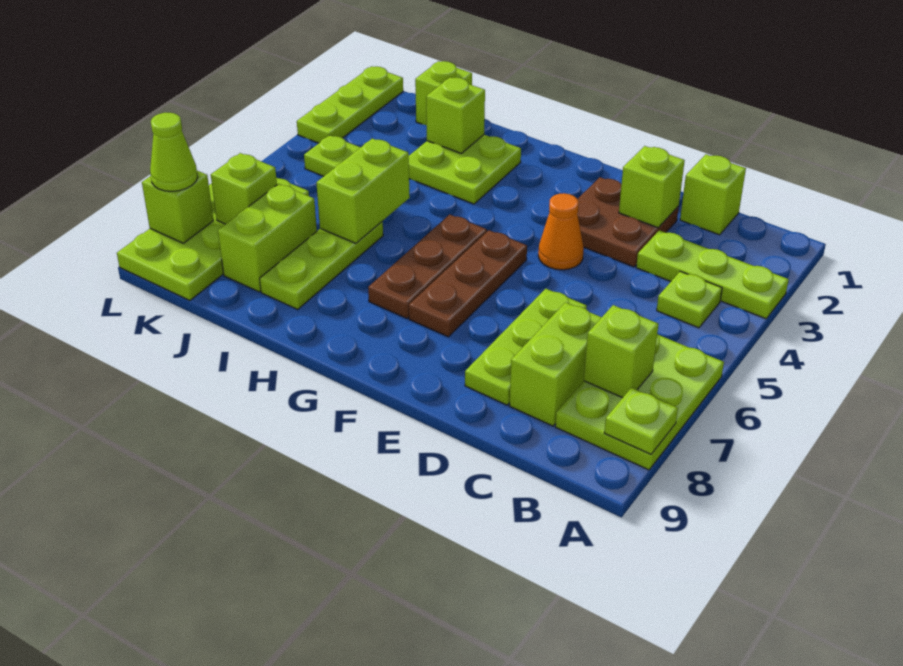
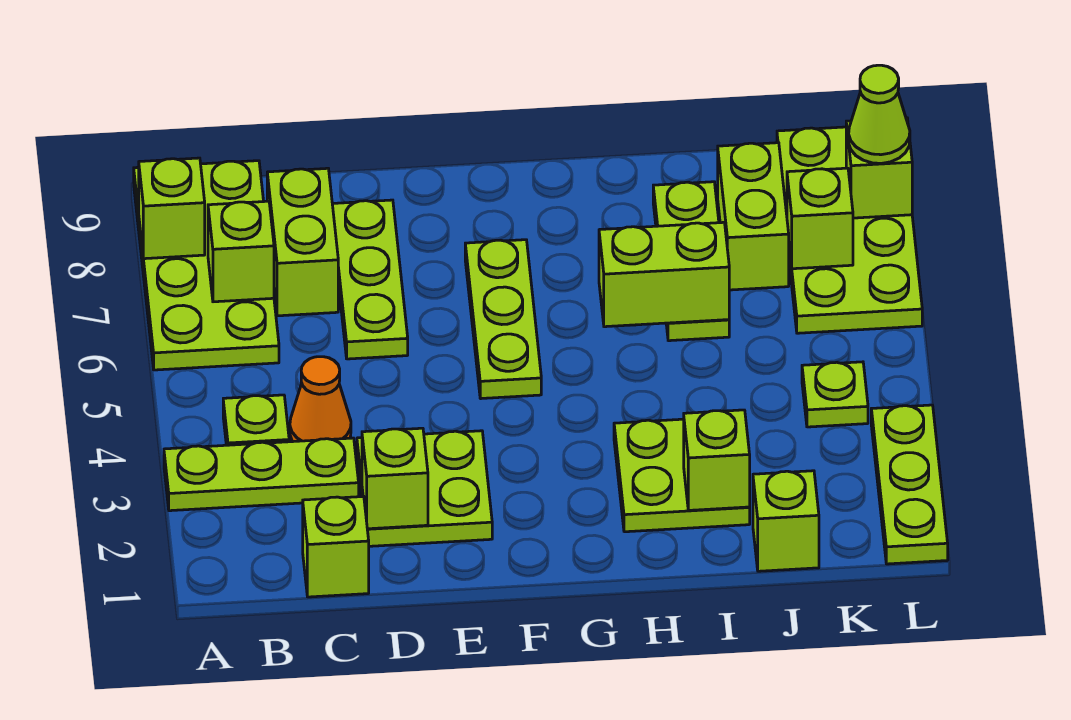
lime plate A6:B8 level 1 -> lime plate A6:B9 level 1
lime plate A8 level 2 -> lime brick A8 level 2
brown plate D2:E3 level 1 -> lime plate D2:E3 level 1
orange cone E4 level 1 -> orange cone C4 level 1
brown plate F5:F7 level 1 -> lime plate F5:F7 level 1
brown plate G5:G7 level 1 -> none
lime brick I5:I6 level 2 -> lime brick H6:I6 level 2

